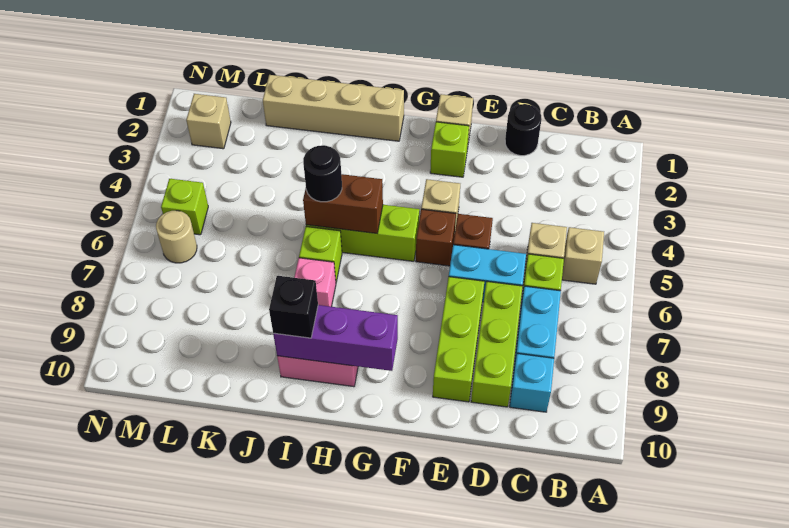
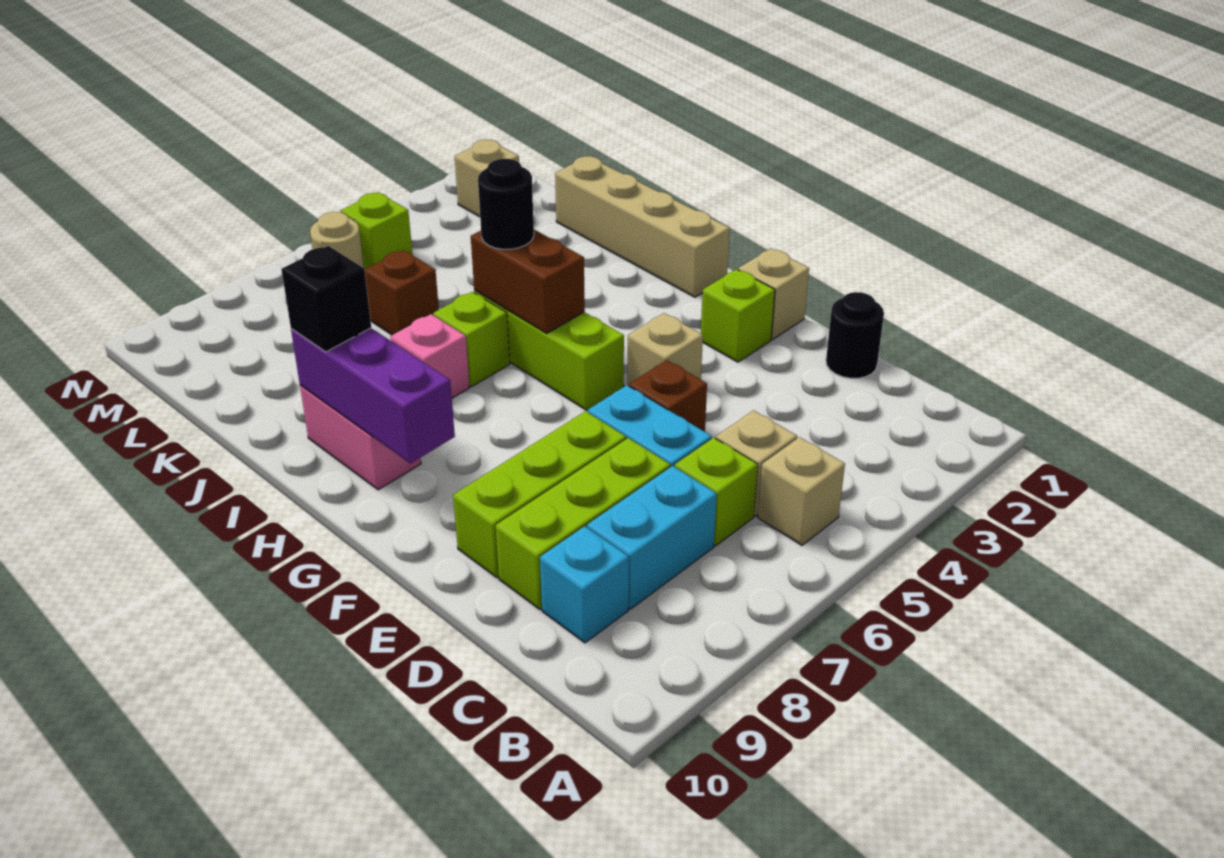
brown brick F5 level 1 -> brown brick K6 level 1

